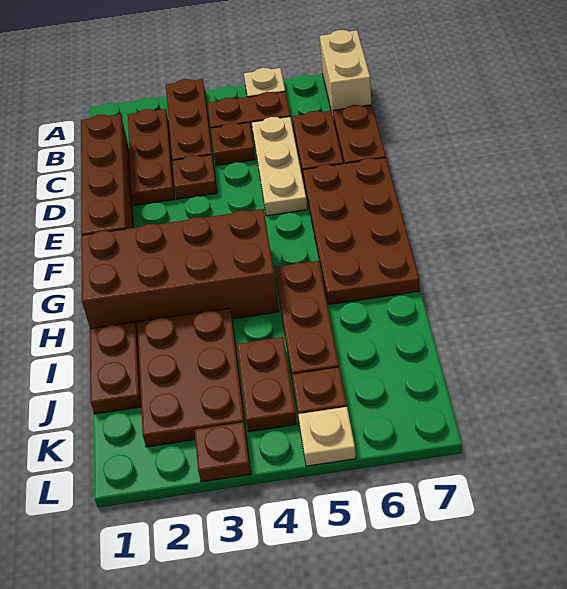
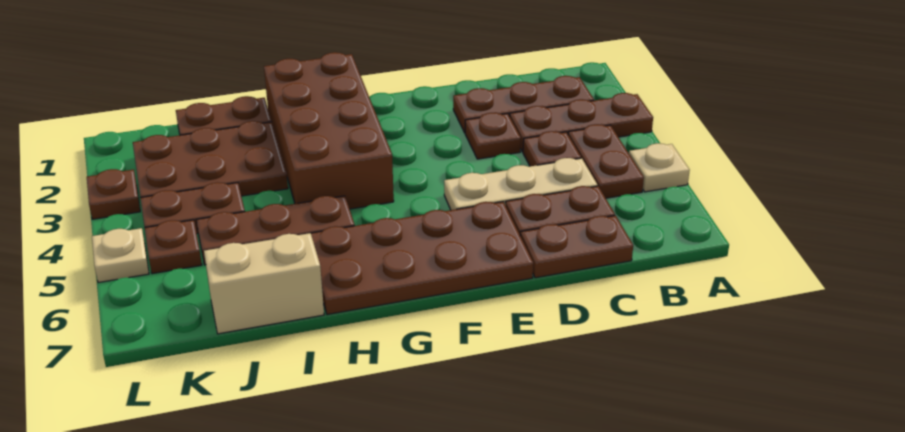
tan brick A7:B7 level 1 -> tan brick I7:J7 level 1
brown brick C1:F1 level 1 -> none

